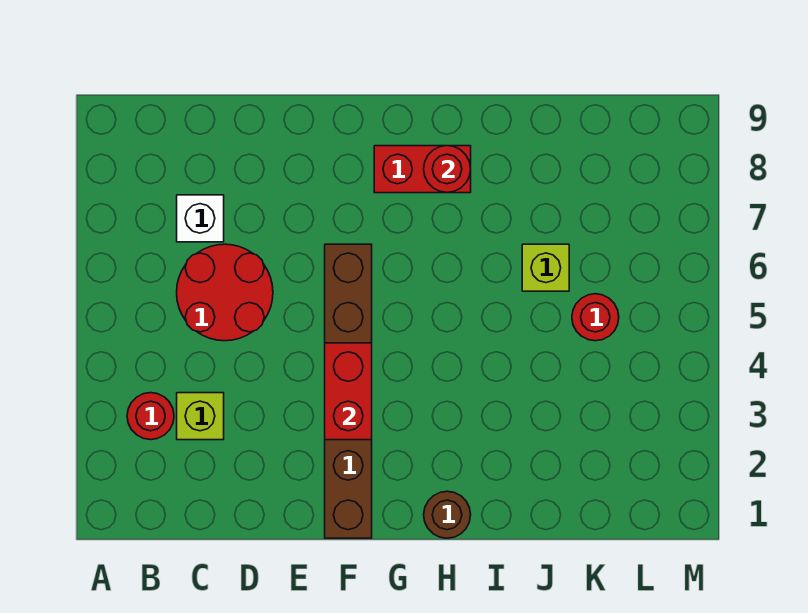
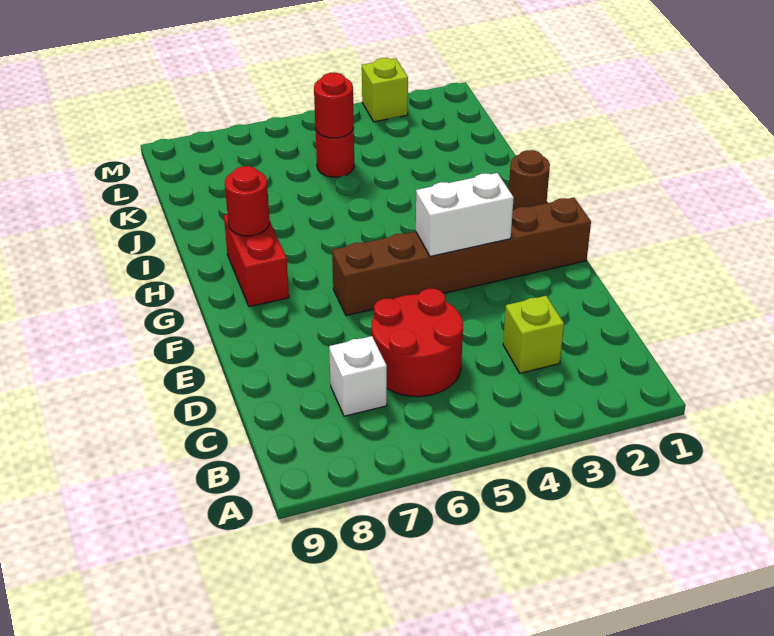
red round brick B3 level 1 -> red round brick K5 level 2
red brick F3:F4 level 2 -> white brick F3:F4 level 2
lime brick J6 level 1 -> lime brick M3 level 1

